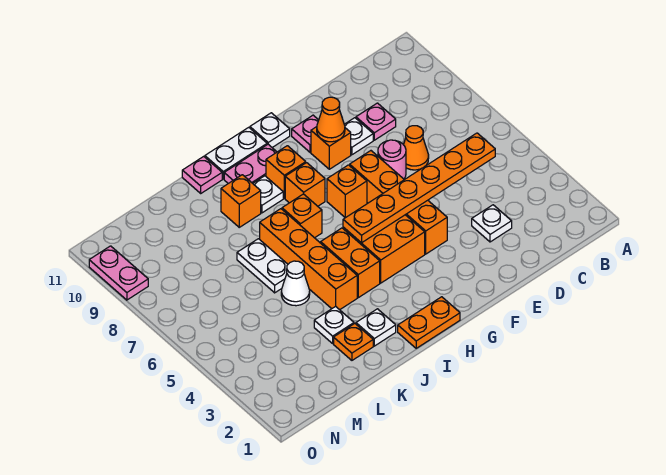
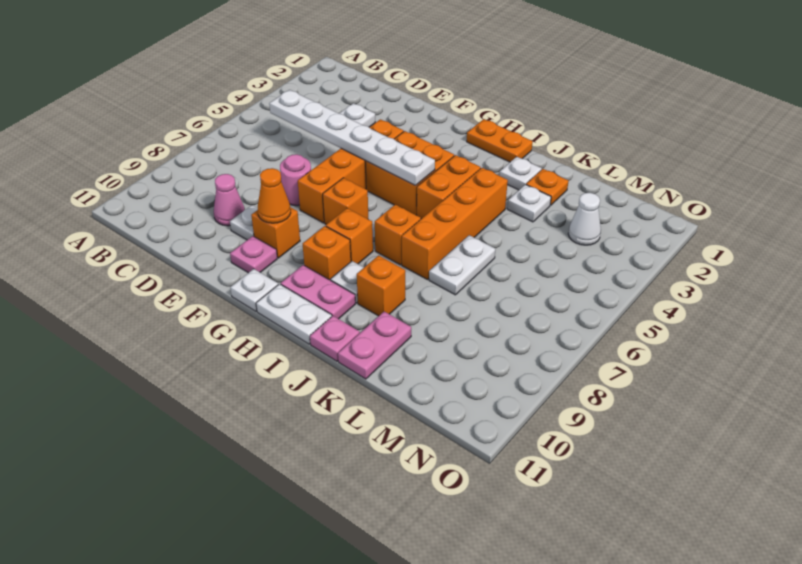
orange plate C5:H5 level 2 -> white plate C5:H5 level 2
orange cone D7 level 1 -> none
pink plate D9 level 1 -> pink cone D9 level 1
white cone K5 level 1 -> white cone M3 level 1
pink plate O9:O10 level 1 -> pink plate K10:K11 level 1

